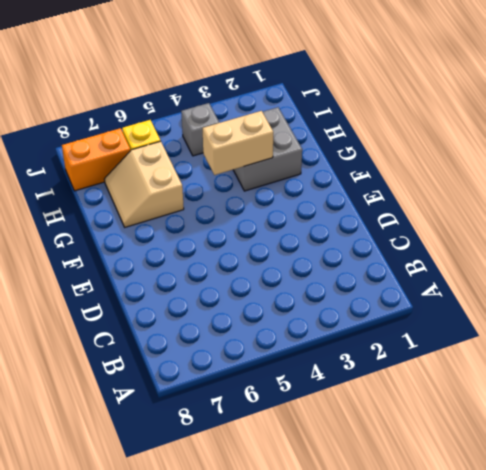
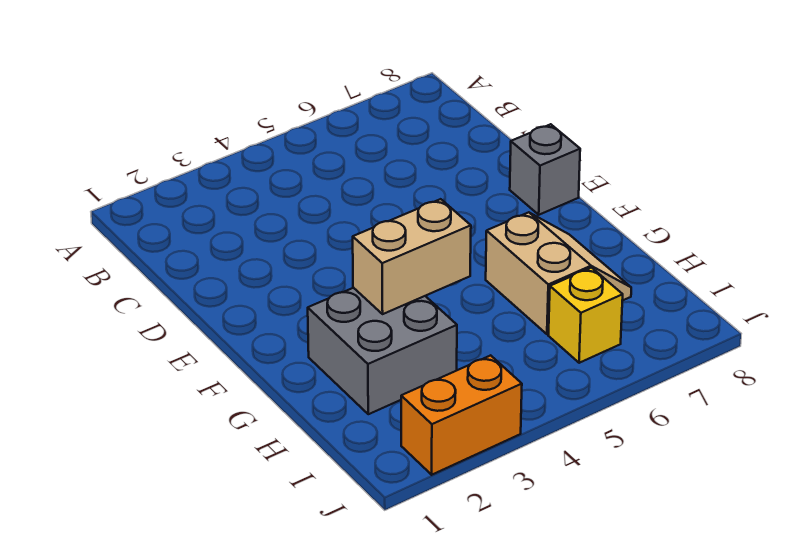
grey brick I4 level 1 -> grey brick E8 level 1
orange brick I7:I8 level 1 -> orange brick J2:J3 level 1

